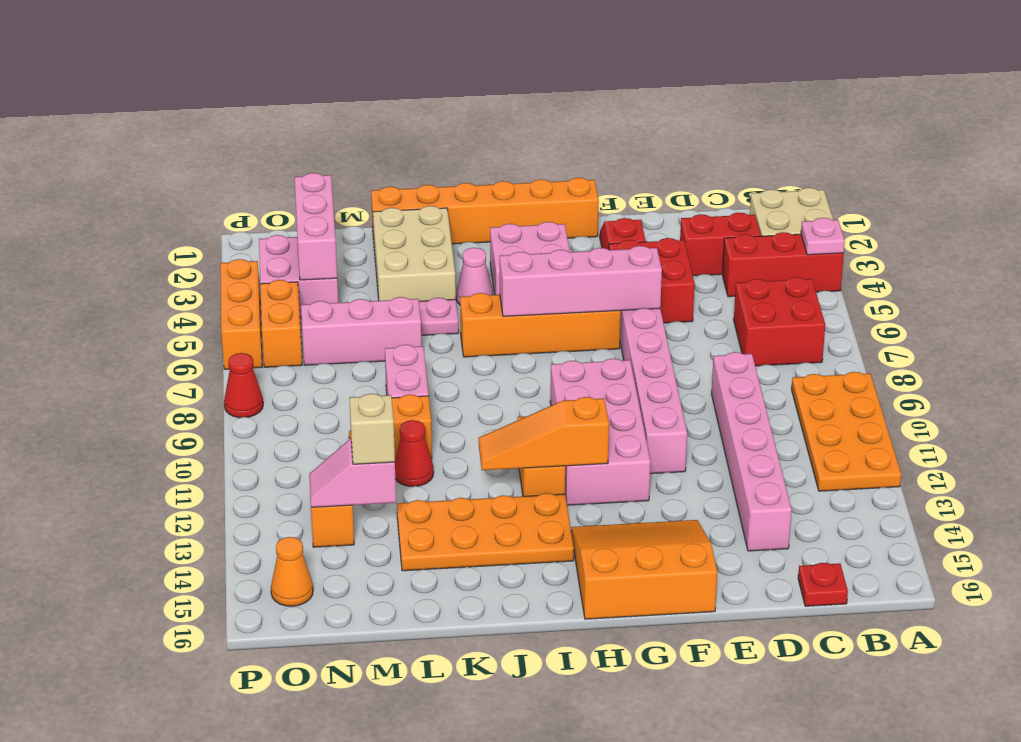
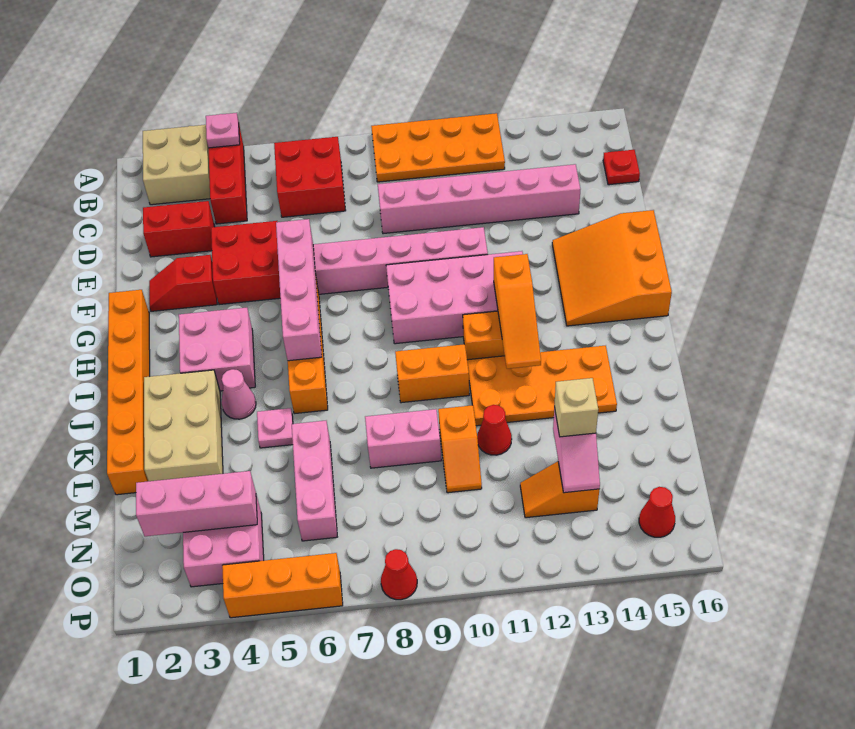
red brick C3:D3 level 1 -> red brick D2:D3 level 1
orange plate I13:L14 level 1 -> orange plate J11:K14 level 1
tan brick K2:L4 level 1 -> tan brick J2:L3 level 1
orange brick O5:O6 level 1 -> orange brick J9:J10 level 1
orange cone O15 level 1 -> red cone O15 level 1

